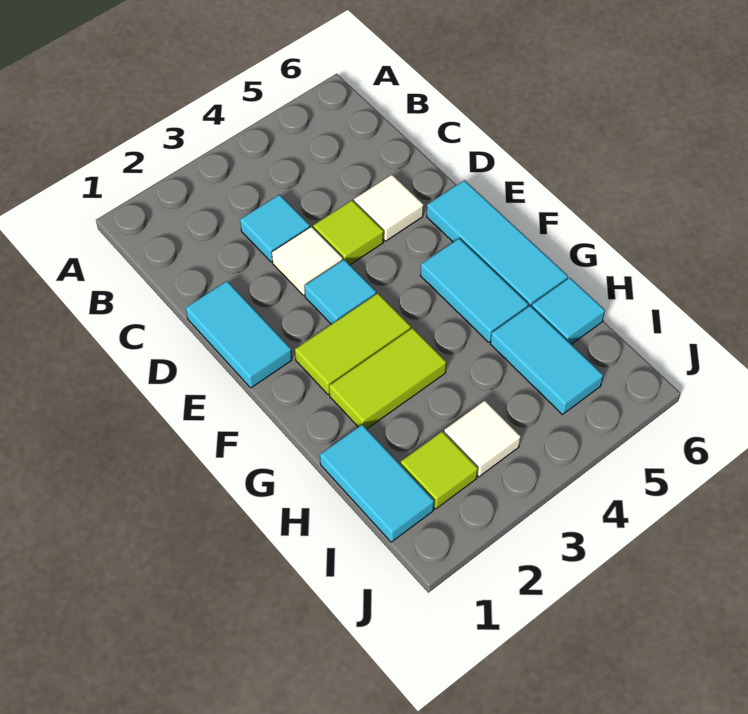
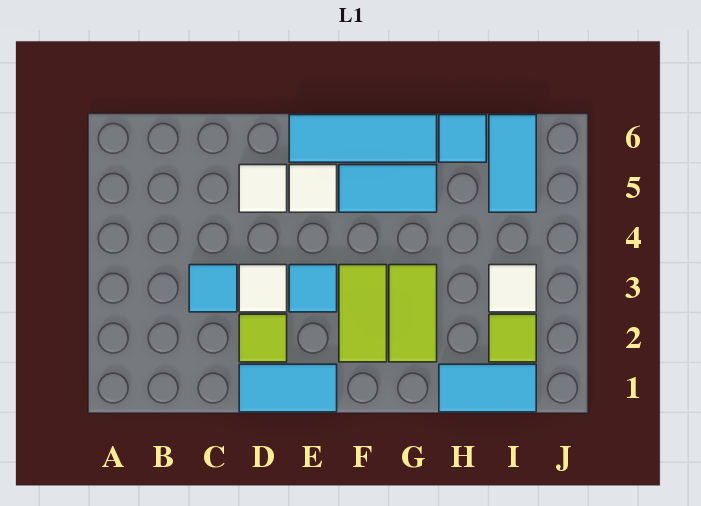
lime tile D4 level 1 -> lime tile D2 level 1
none -> white tile E5 level 1
cyan tile H5:I5 level 1 -> cyan tile I5:I6 level 1

